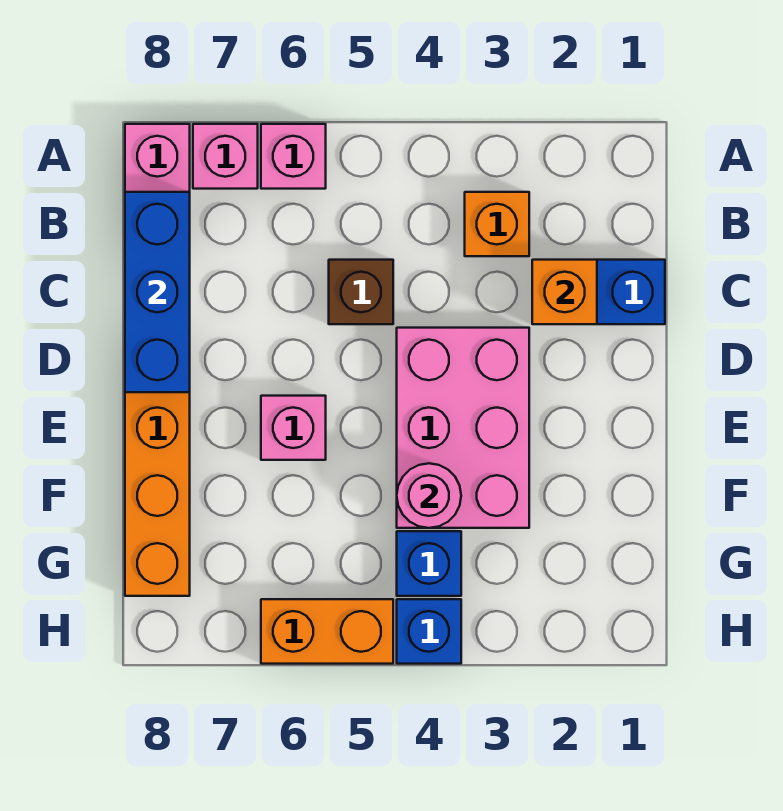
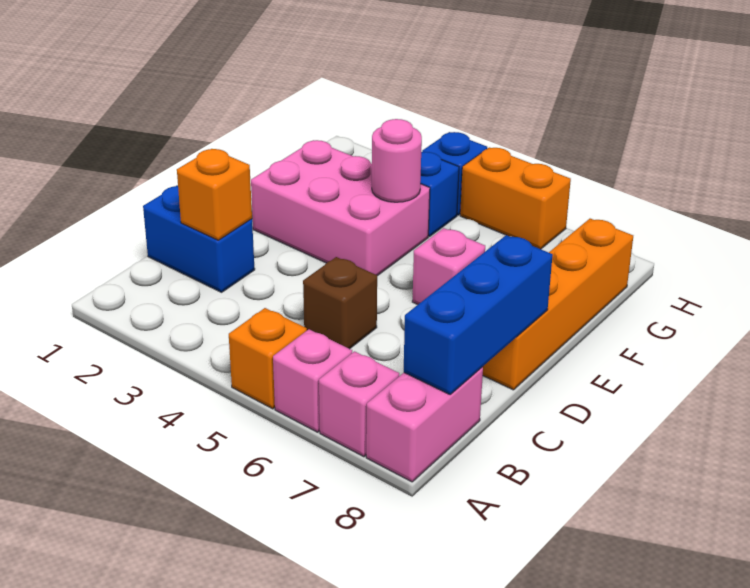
orange brick B3 level 1 -> orange brick A5 level 1
pink brick D3:F4 level 1 -> pink brick E2:F4 level 1

